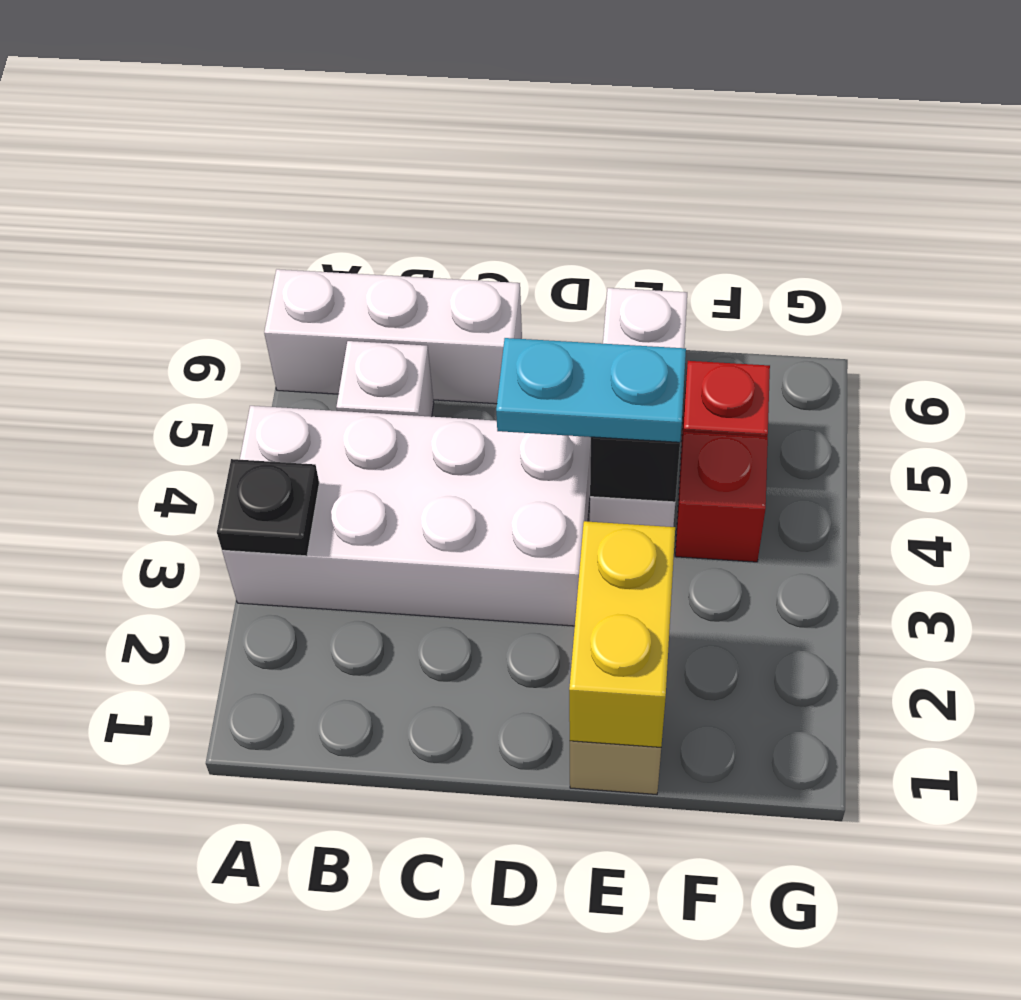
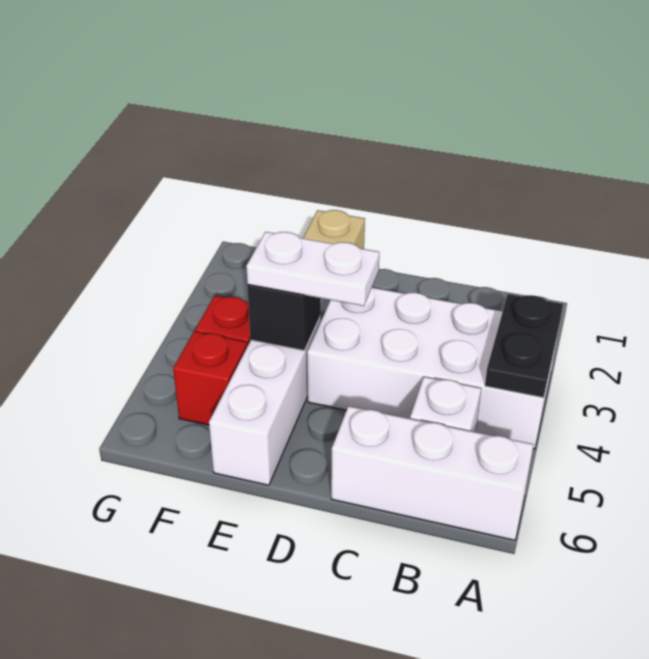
black plate A3 level 2 -> black plate A3:A4 level 2
cyan plate D4:E4 level 3 -> white plate D4:E4 level 3
yellow brick E1:E2 level 2 -> none

